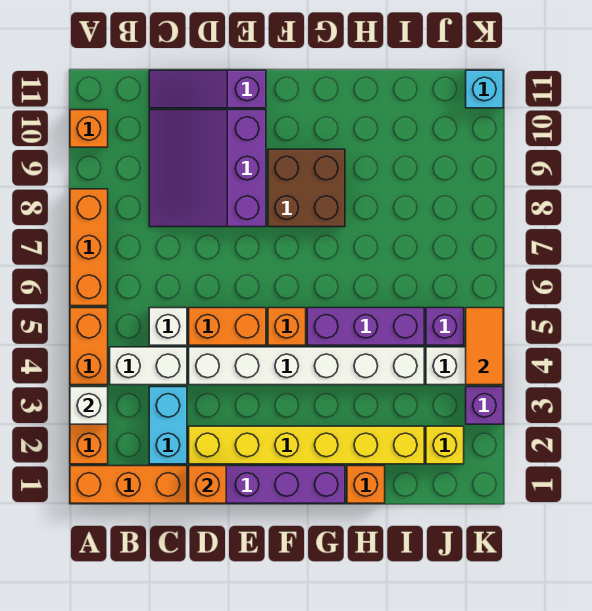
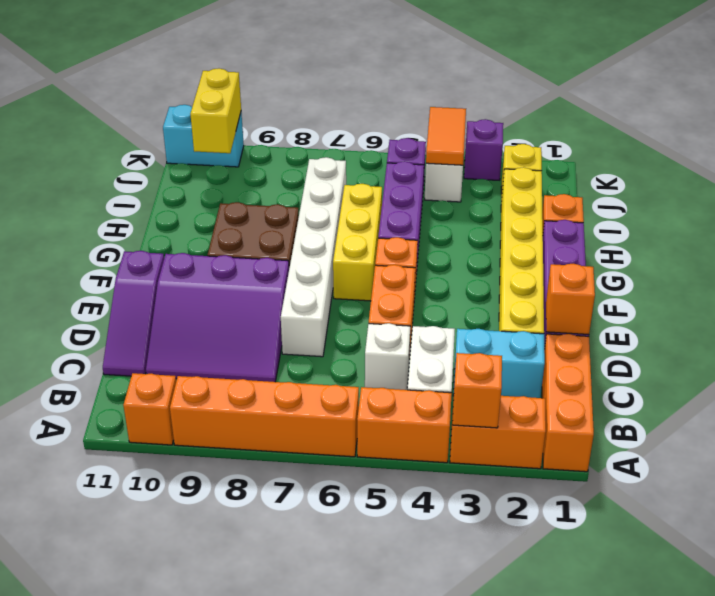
white brick A3 level 2 -> orange brick A3 level 2
orange brick A6:A8 level 1 -> orange brick A6:A9 level 1
white brick D4:I4 level 1 -> white brick D7:I7 level 1
none -> yellow brick F6:H6 level 1
none -> yellow brick J10:K10 level 2
orange tile K4:K5 level 2 -> orange tile J4:K4 level 2
cyan brick K11 level 1 -> cyan brick K10:K11 level 1

